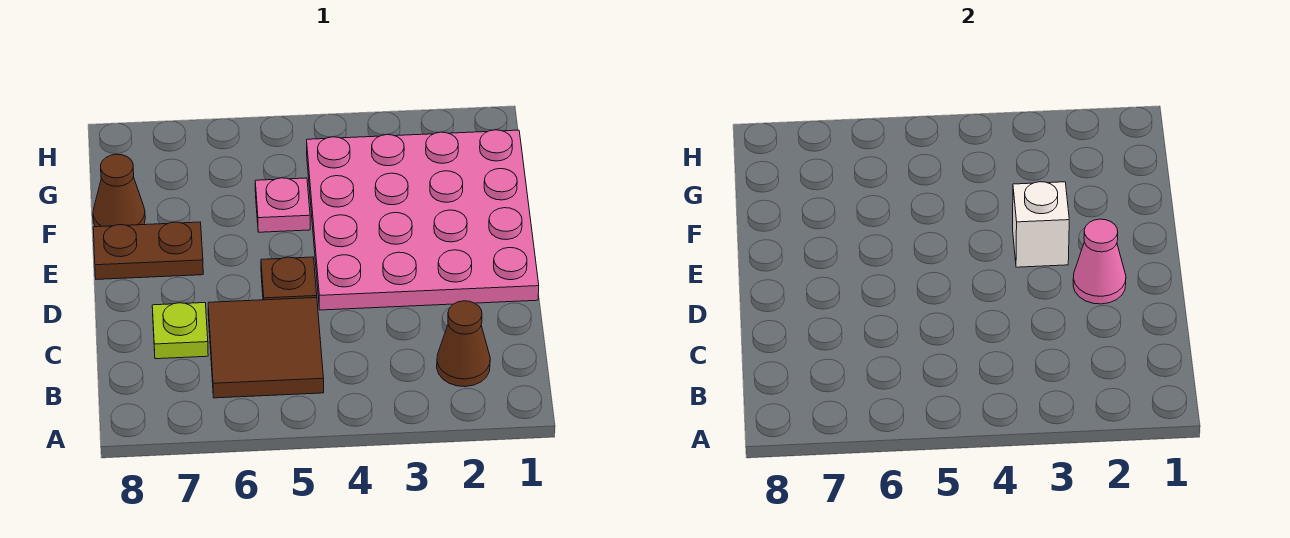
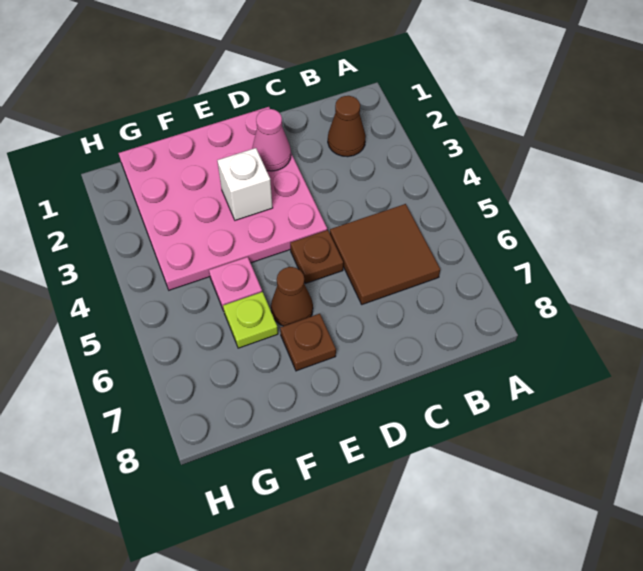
lime plate C7 level 1 -> lime plate F6 level 1
brown plate E7:E8 level 1 -> brown plate E7 level 1
brown cone F8 level 1 -> brown cone E6 level 1

